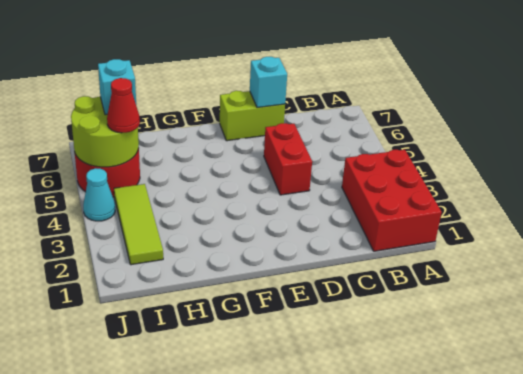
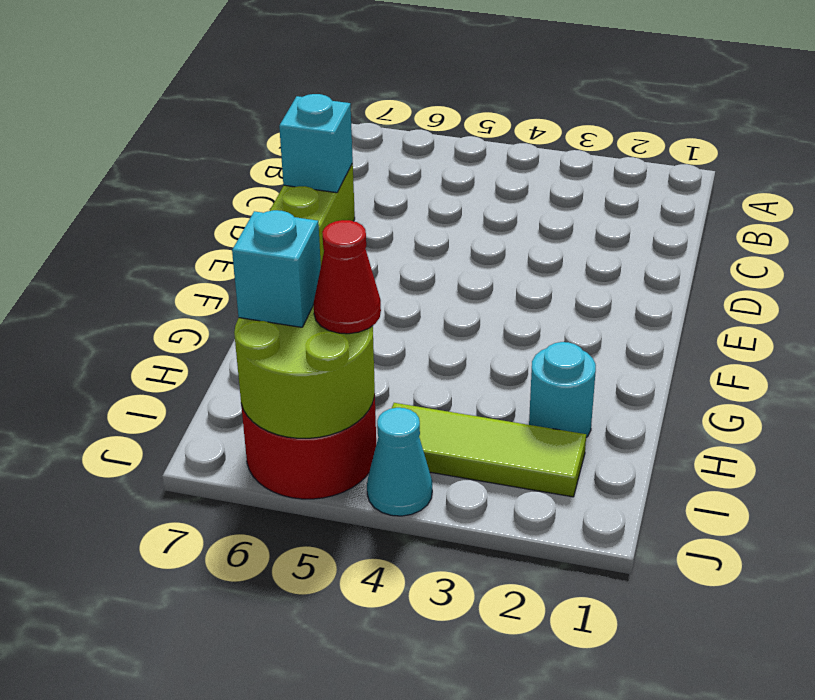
red brick A1:B3 level 1 -> none
red brick D4:D5 level 1 -> none
none -> cyan round brick H2 level 1

